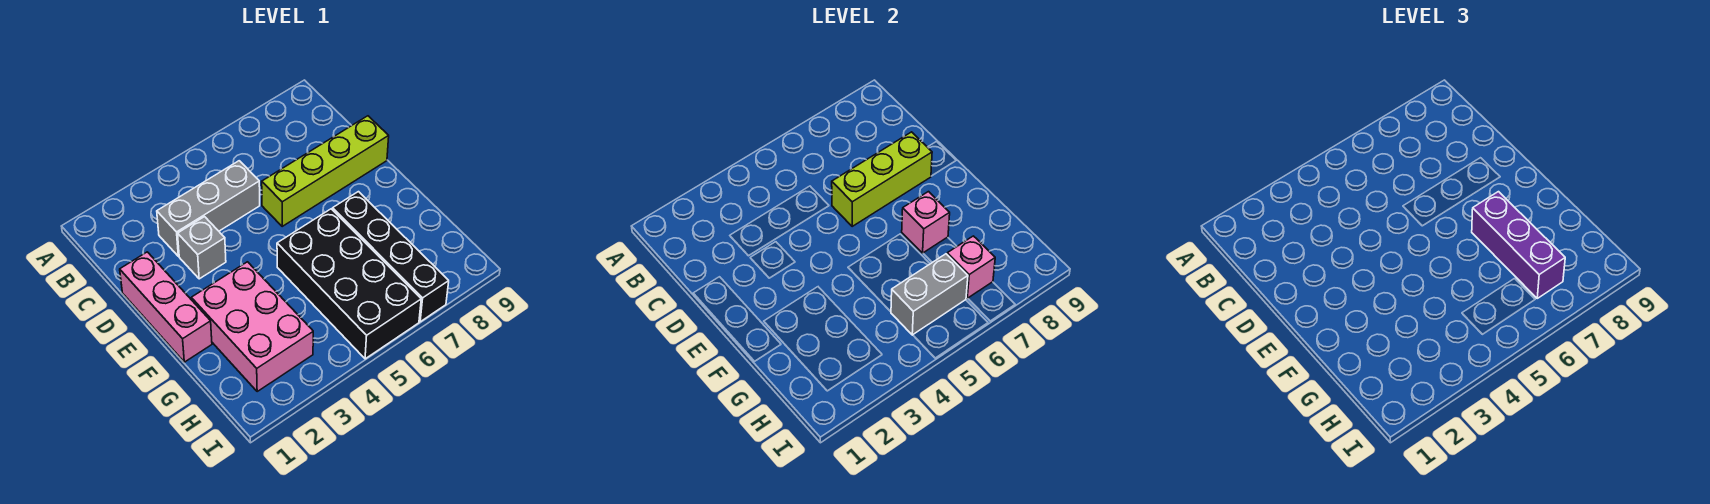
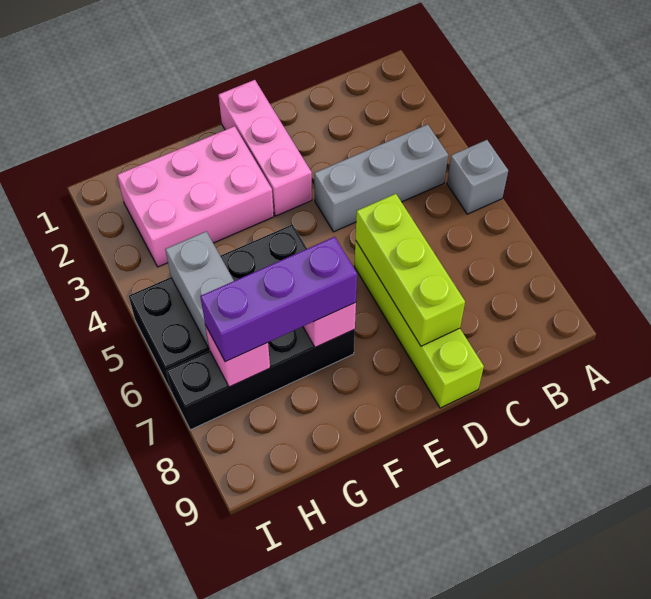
grey brick C3:C5 level 1 -> grey brick B4:D4 level 1
pink brick D1:F1 level 1 -> pink brick E1:E3 level 1
grey brick D3 level 1 -> grey brick A5 level 1

